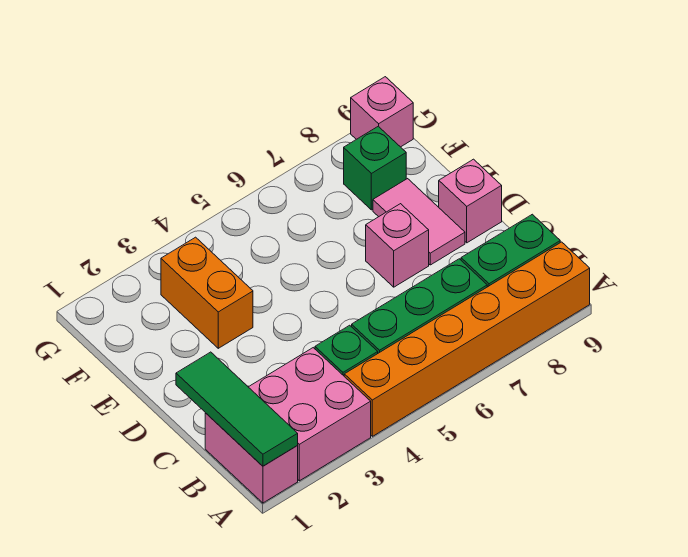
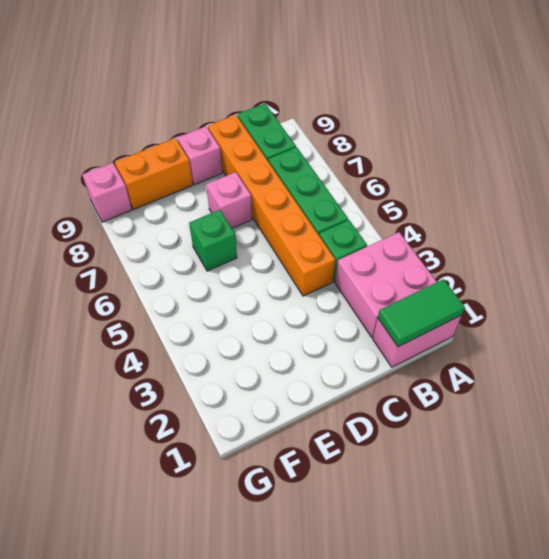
green tile A1:C1 level 2 -> green tile A1:B1 level 2
orange brick A4:A9 level 1 -> orange brick C4:C9 level 1
pink tile D8:E8 level 1 -> none
orange brick E3:F3 level 1 -> orange brick E9:F9 level 1
green brick F8 level 1 -> green brick E6 level 1

